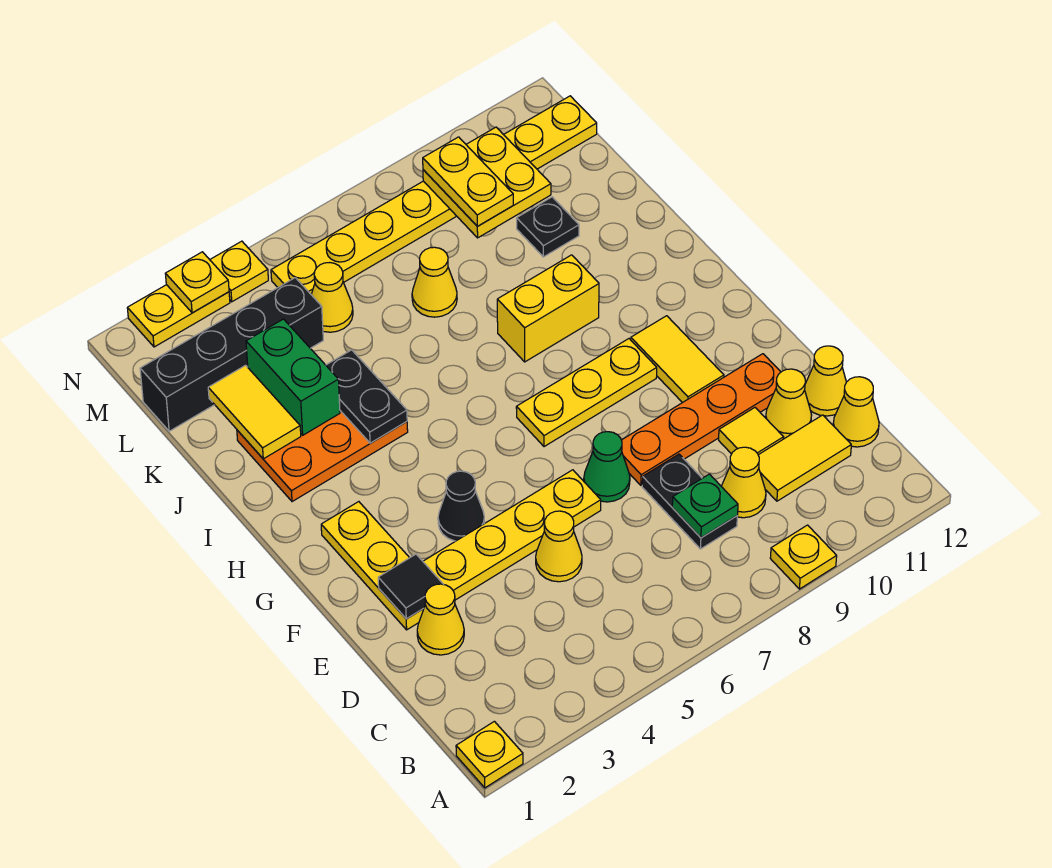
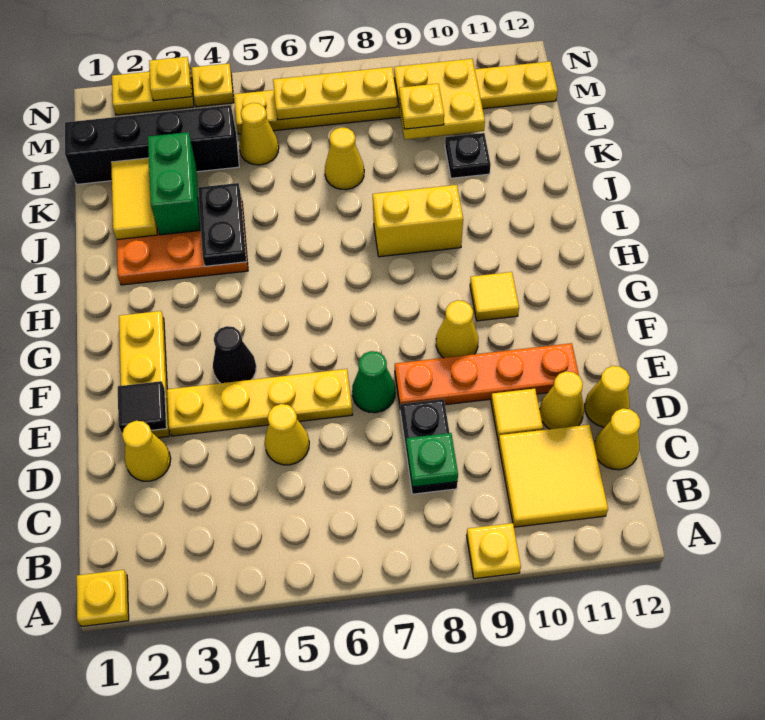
yellow cone C9 level 1 -> yellow cone F9 level 1
yellow tile C10:C11 level 1 -> yellow tile B10:C11 level 1
yellow tile F10:G10 level 1 -> yellow tile G10 level 1
yellow plate G7:G9 level 1 -> yellow plate M6:M8 level 2
yellow plate L9:M9 level 3 -> yellow plate L9 level 3

